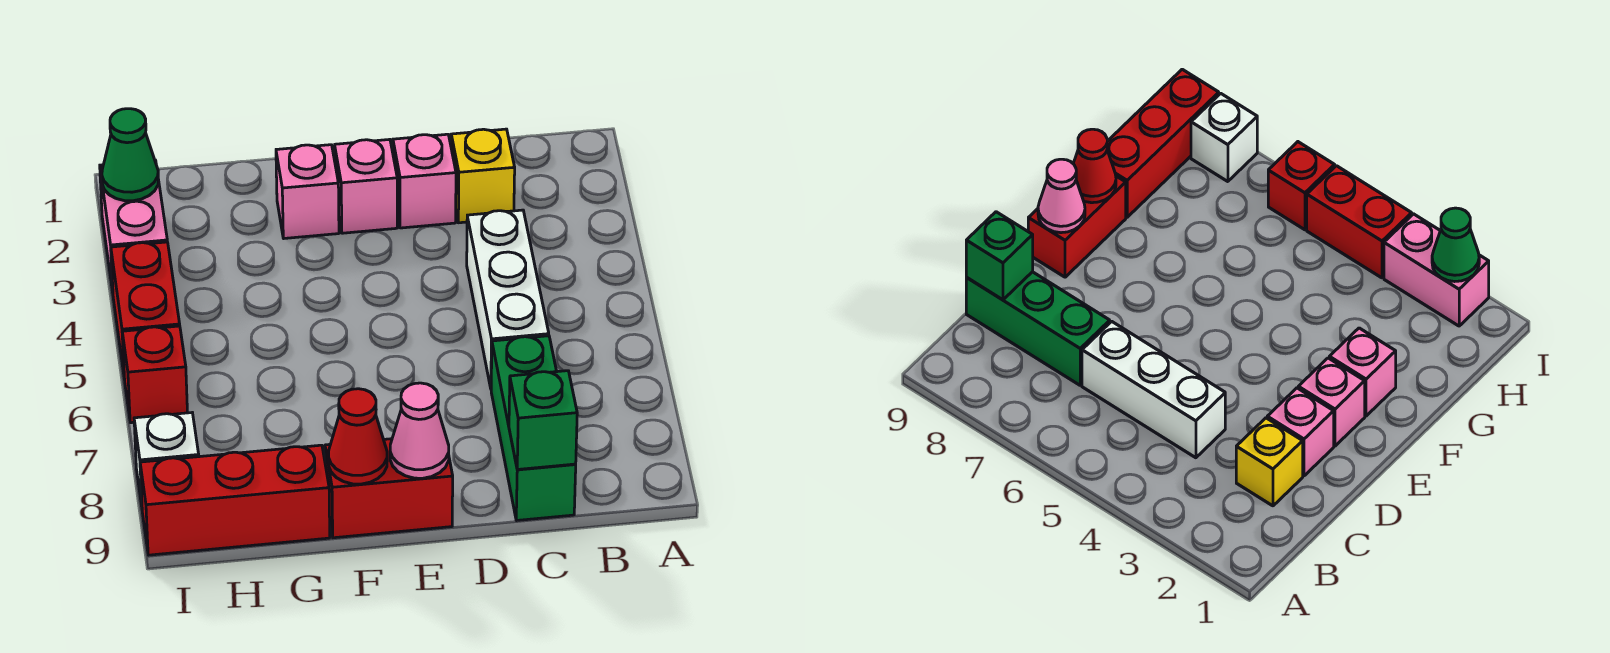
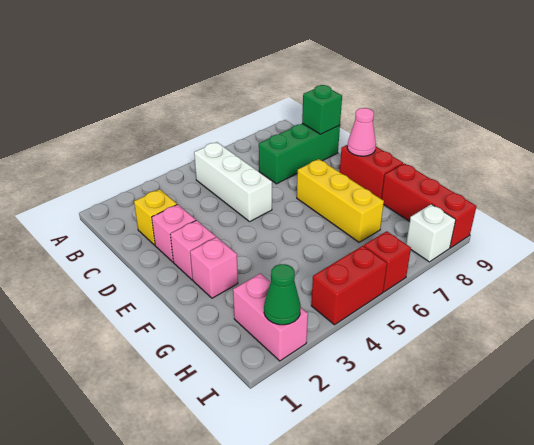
white brick C4:C6 level 1 -> white brick B5:D5 level 1
none -> yellow brick E7:G7 level 1
red cone F9 level 2 -> none
pink brick I2:I3 level 1 -> pink brick H2:I2 level 1

